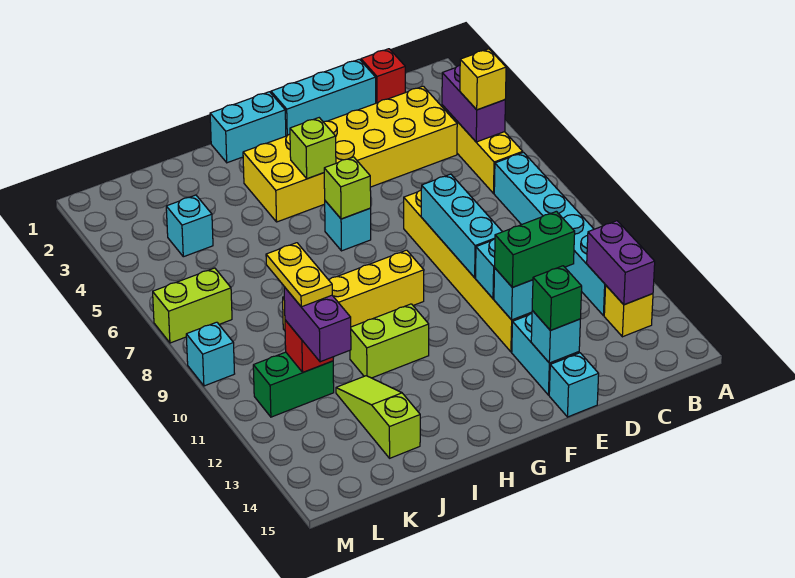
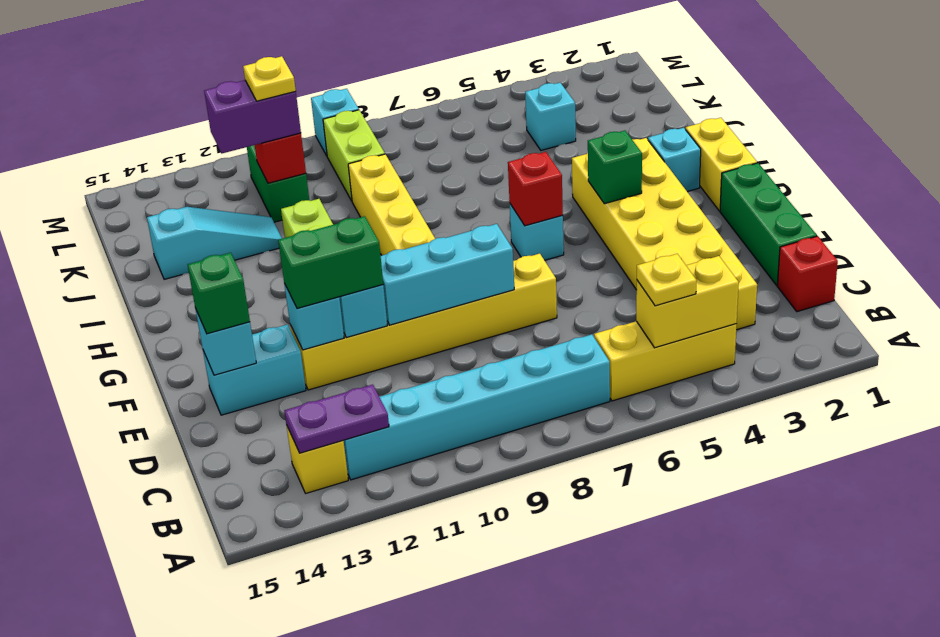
purple brick B4:B5 level 2 -> yellow brick B4:B5 level 2
yellow brick B5 level 3 -> yellow plate B5 level 3
purple brick B12:B13 level 2 -> purple plate B12:B13 level 2
cyan brick D1:F1 level 1 -> green brick D1:F1 level 1
green brick D12:E12 level 3 -> green brick E11:E12 level 3
cyan brick E15 level 1 -> cyan brick H2 level 1
cyan brick G1:H1 level 1 -> yellow brick G1:H1 level 1
lime brick G4 level 2 -> green brick G4 level 2
lime brick G6 level 2 -> red brick G6 level 2
lime slope J12:J14 level 1 top 14 -> cyan slope J12:J14 level 1 top 14
yellow plate K10:K11 level 4 -> yellow plate K11 level 4
lime brick L7:M7 level 1 -> lime brick K9:L9 level 1

